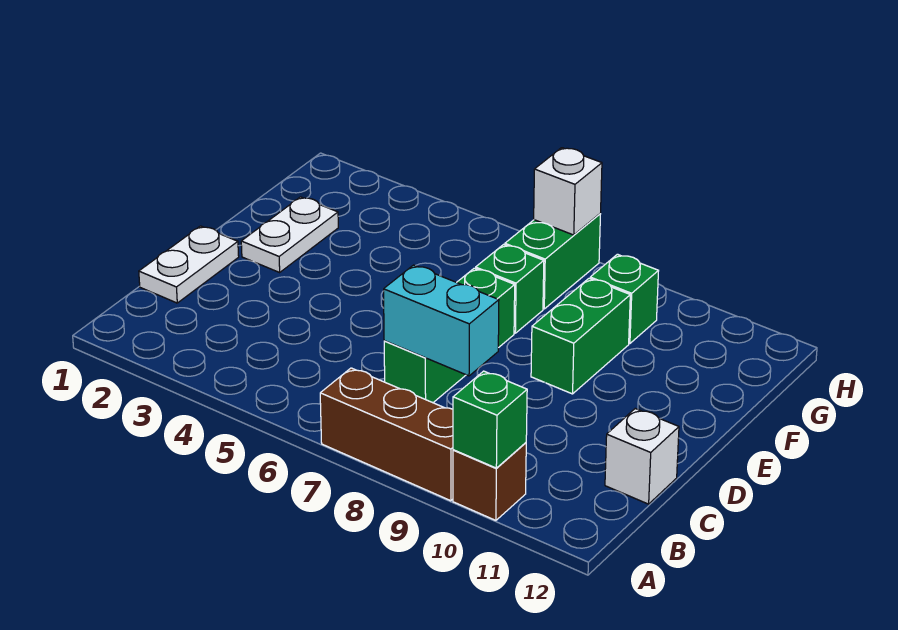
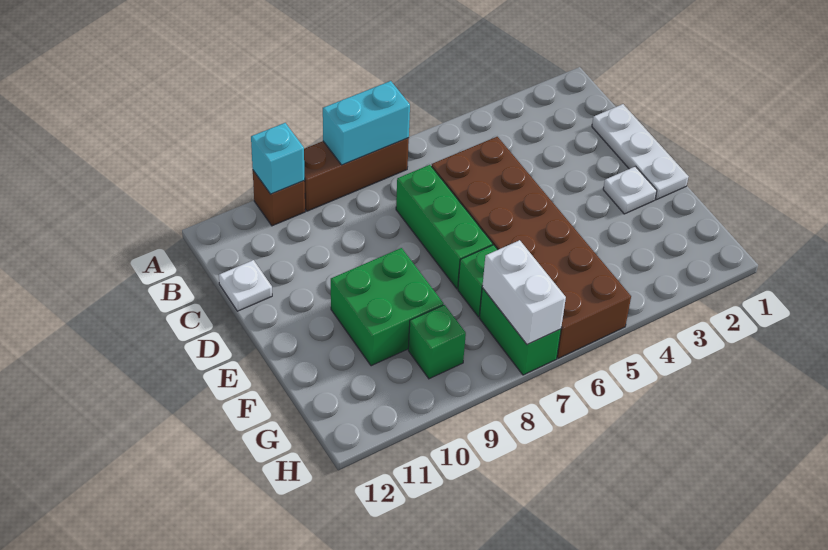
green brick A10 level 2 -> cyan brick A10 level 2
white plate C1:D1 level 1 -> white plate C1:E1 level 1
none -> brown brick C5:H6 level 1
cyan brick C7:C8 level 2 -> cyan brick A7:A8 level 2
white brick C12 level 1 -> white plate C12 level 1
white plate E2:F2 level 1 -> white plate E2 level 1
green brick E9:F9 level 1 -> green brick E9:F10 level 1
white brick H7 level 2 -> white brick G7:H7 level 2

